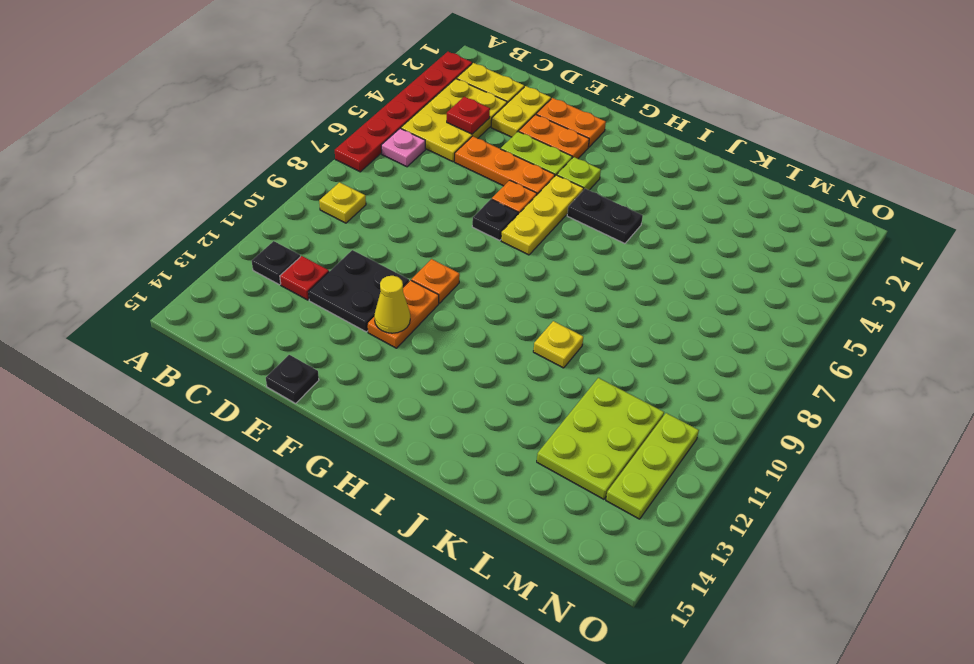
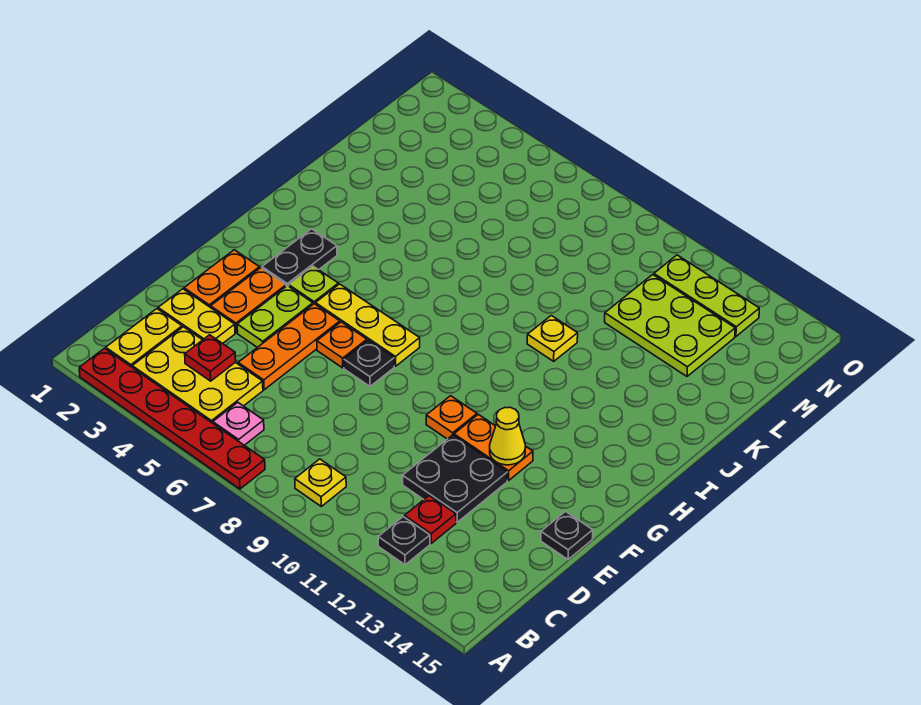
black plate H5:I5 level 1 -> black plate G3:H3 level 1

